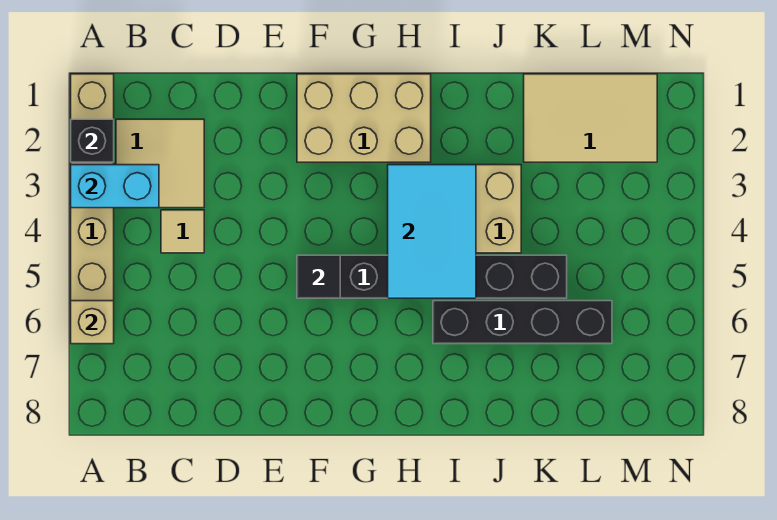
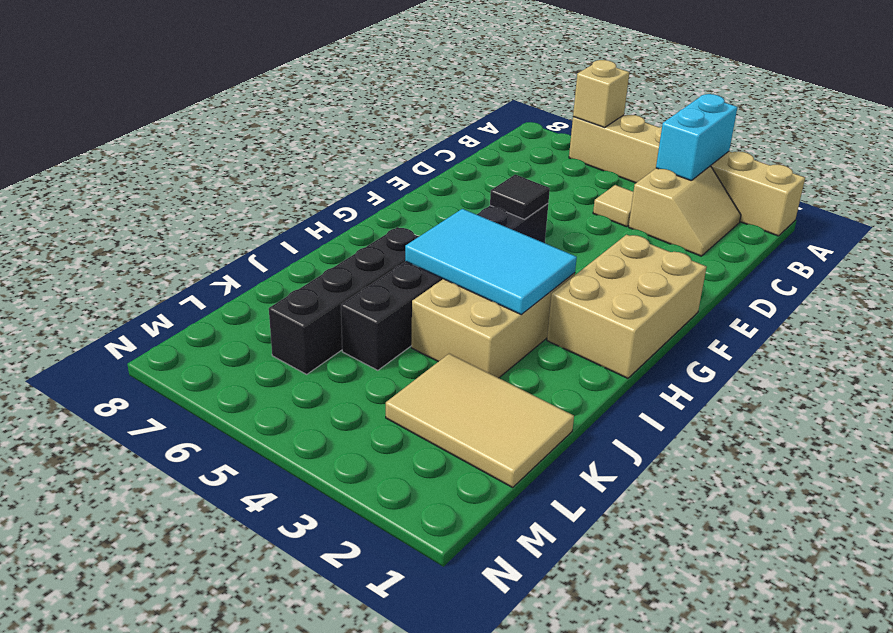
black brick A2 level 2 -> none
tan tile B2:C3 level 1 -> tan slope B2:C3 level 1 top 3
tan tile K1:M2 level 1 -> tan tile K1:L3 level 1

